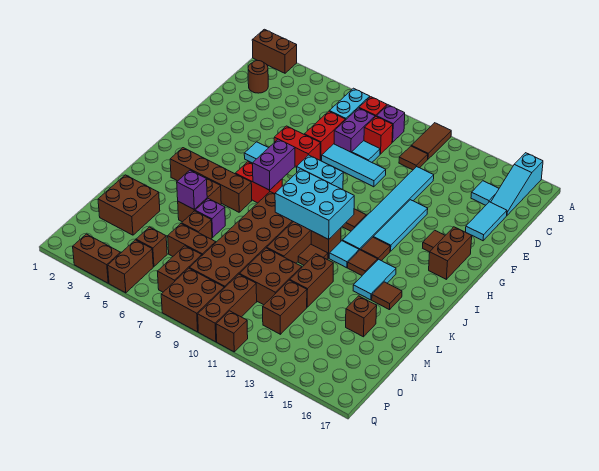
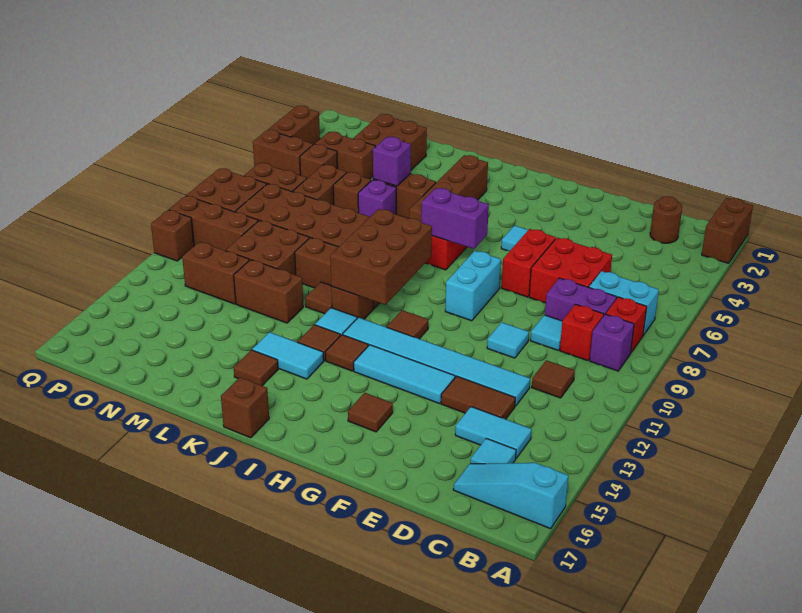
brown tile A11:B11 level 1 -> brown tile D13:E13 level 1
red brick D7:E7 level 1 -> red brick D6:E7 level 1
cyan tile D16:E16 level 1 -> cyan tile C14:D14 level 1
cyan tile E8:E10 level 1 -> cyan tile E10 level 1
brown brick G16:H16 level 1 -> brown brick N4:O4 level 1
cyan brick I9:J11 level 2 -> brown brick I9:J11 level 2
brown brick M15 level 1 -> brown brick J17 level 1

